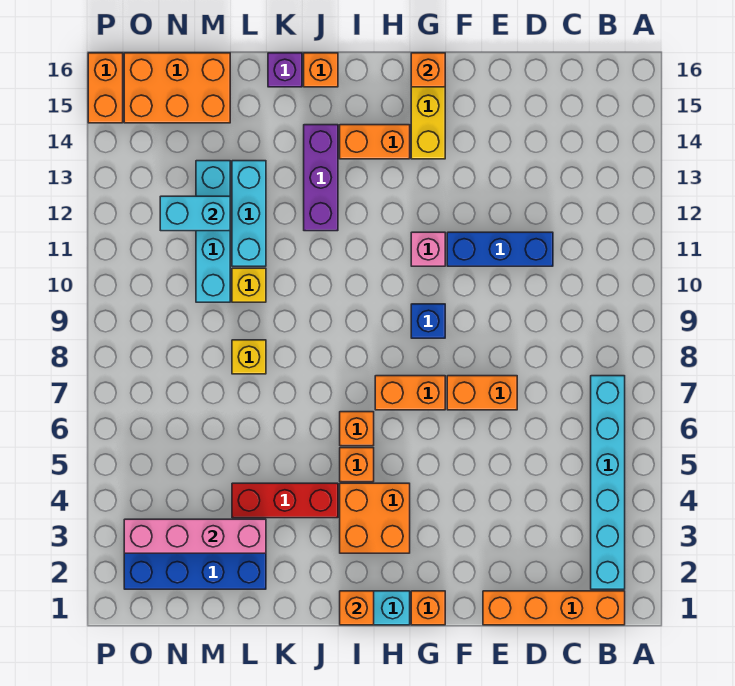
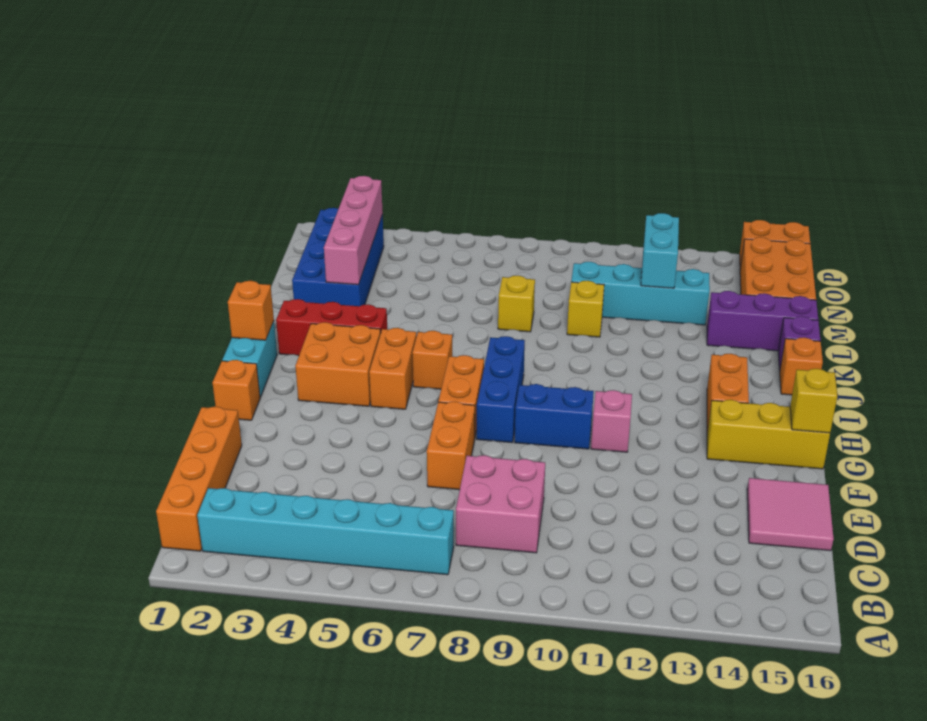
none -> pink brick C8:D9 level 1
blue brick D11:F11 level 1 -> blue brick G8:I8 level 1
none -> pink tile D15:E16 level 1
blue brick G9 level 1 -> blue brick G9:G10 level 1
orange brick G16 level 2 -> yellow brick G16 level 2
orange brick I5 level 1 -> orange brick H5:I5 level 1
red brick J4:L4 level 1 -> red brick J2:J4 level 1
purple brick J12:J14 level 1 -> purple brick L14:L16 level 1
cyan brick L11:L13 level 1 -> none

